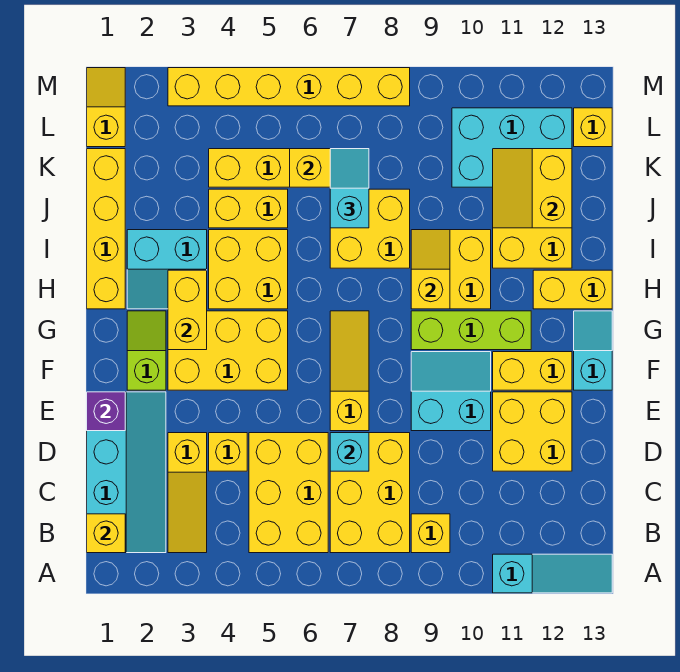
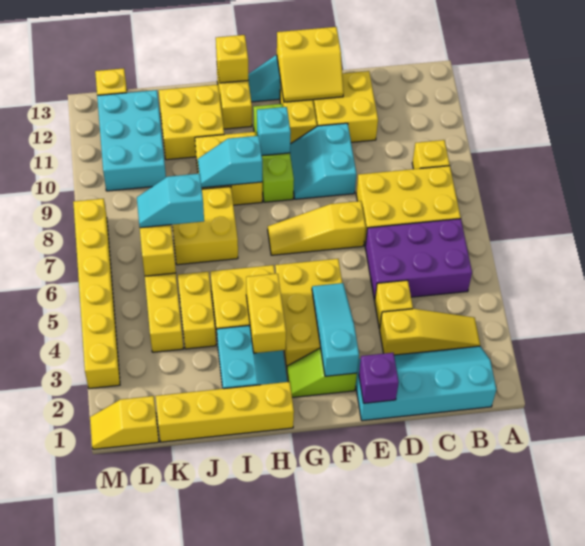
cyan slope A11:A13 level 1 top 11 -> cyan slope F2:F4 level 2 top 2
yellow brick B1 level 2 -> yellow brick H13 level 2
yellow brick B5:D6 level 1 -> purple brick B5:D6 level 1
cyan brick D7 level 2 -> cyan brick G10 level 2
yellow brick G3:H3 level 2 -> yellow brick H3:H4 level 2
yellow slope H9:I9 level 2 top H -> cyan slope H9:I9 level 2 top H
yellow slope J11:K12 level 2 top 12 -> yellow slope E12:F13 level 2 top 13

